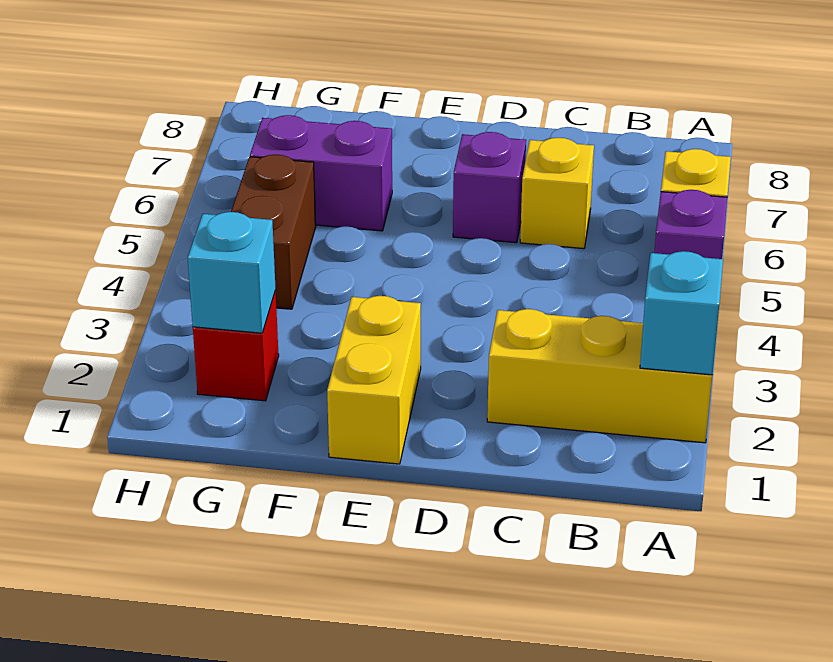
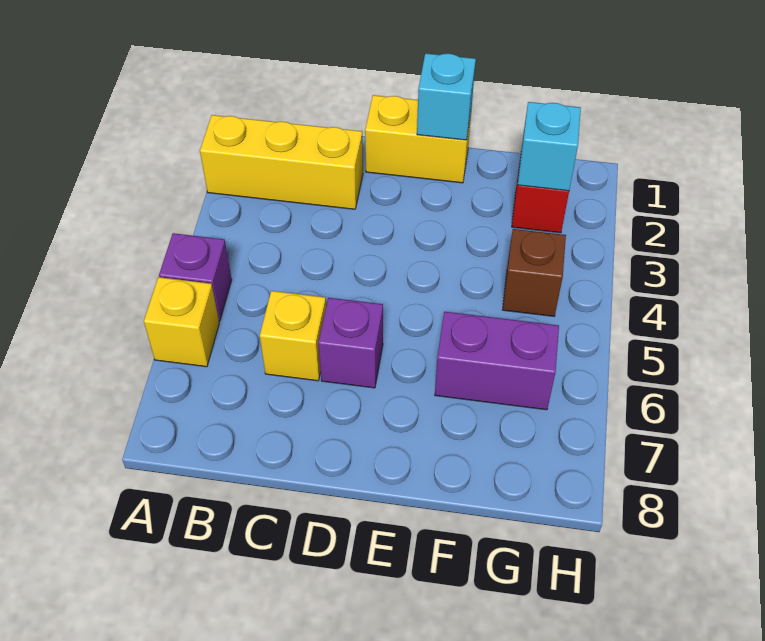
cyan brick A2 level 2 -> cyan brick E1 level 2
yellow brick E1:E2 level 1 -> yellow brick D1:E1 level 1
brown brick G4:G5 level 1 -> brown brick G4 level 1

